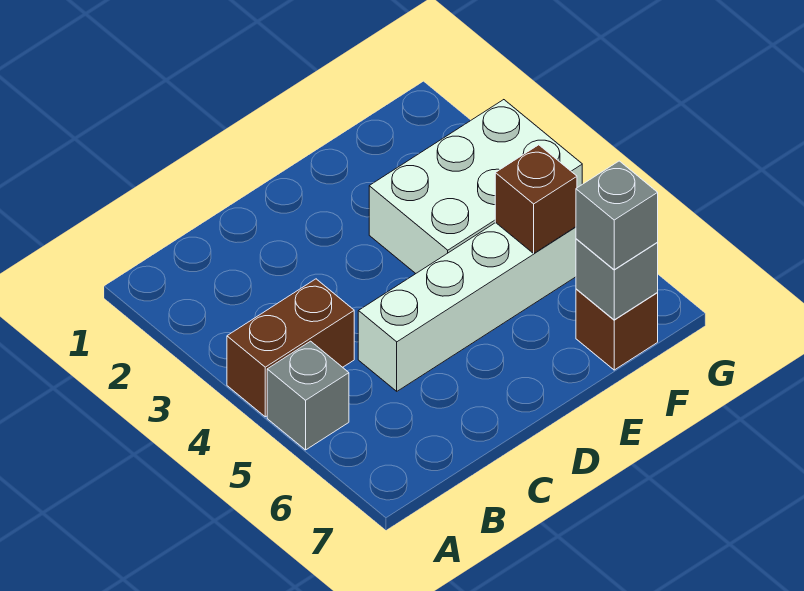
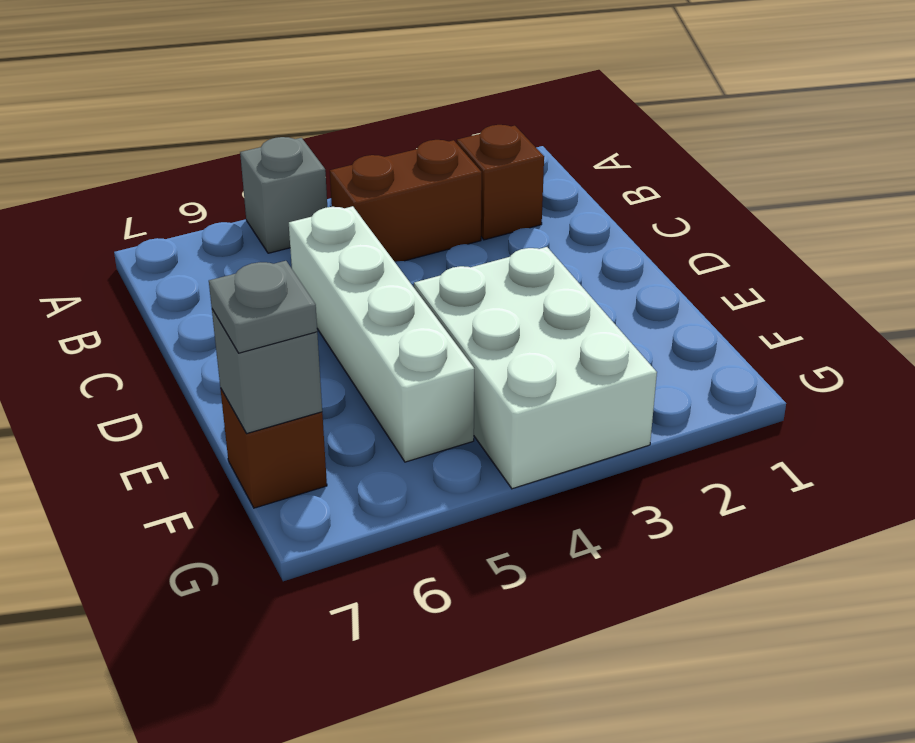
brown brick A4:B4 level 1 -> brown brick B3:B4 level 1
brown brick F5 level 2 -> brown brick B2 level 1
grey brick F7 level 3 -> grey plate F7 level 3

